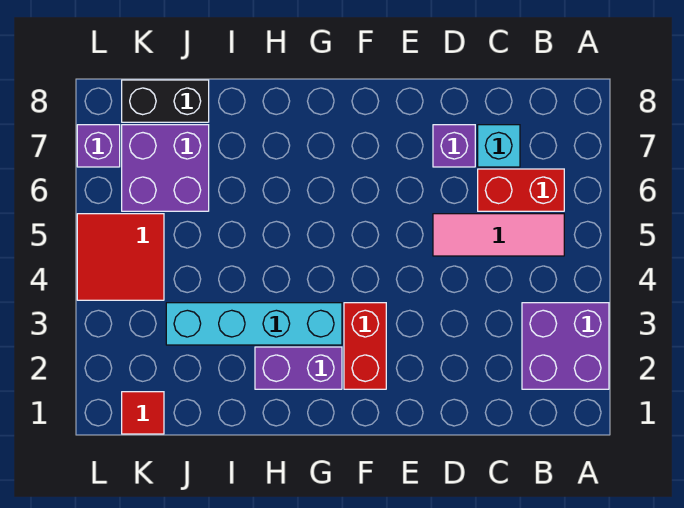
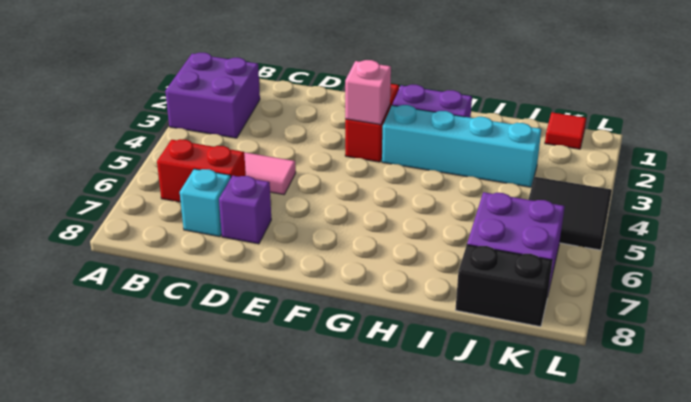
none -> pink brick F3 level 2
red tile K4:L5 level 1 -> black tile K4:L5 level 1
purple brick L7 level 1 -> none

